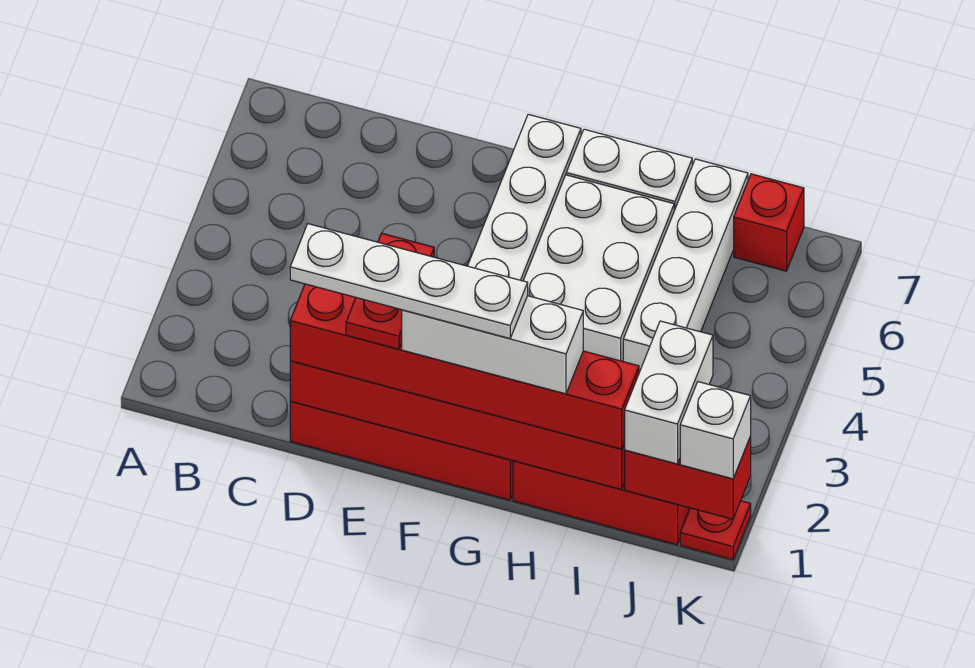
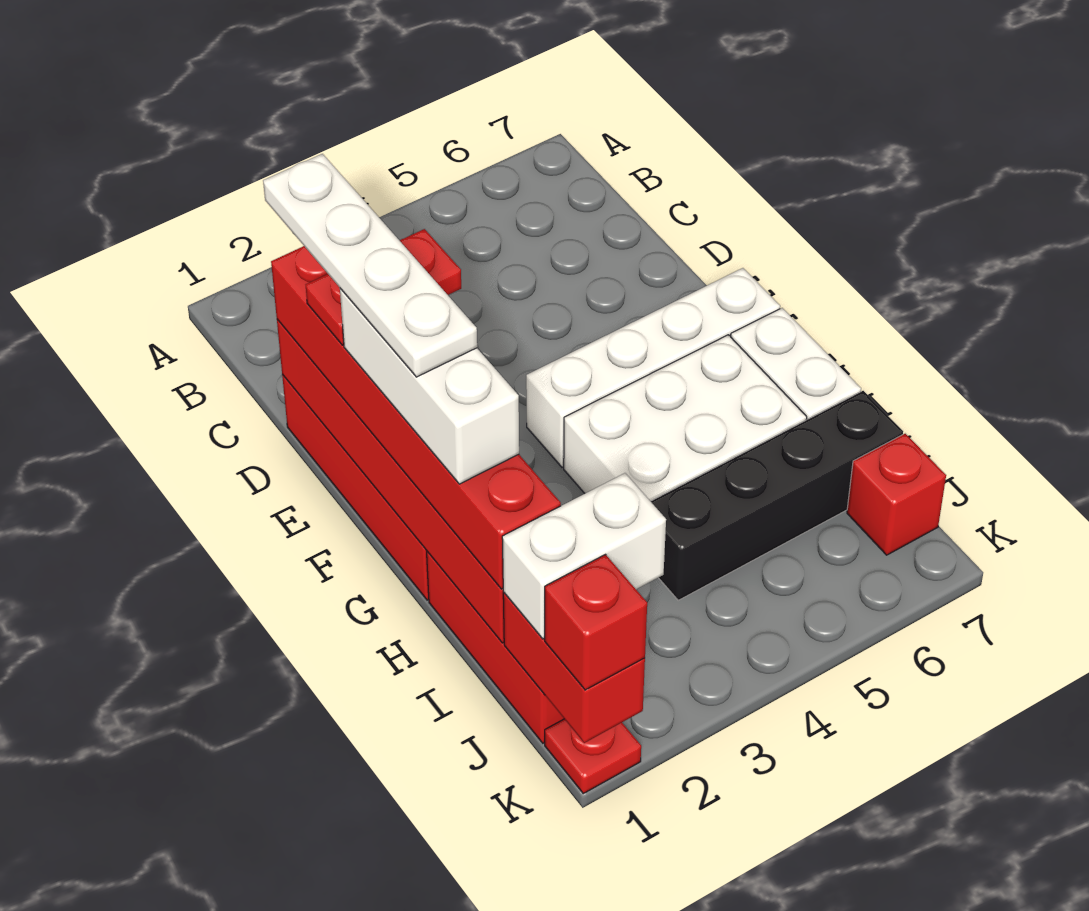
white brick I4:I7 level 1 -> black brick I4:I7 level 1
white brick K1 level 3 -> red brick K1 level 3

